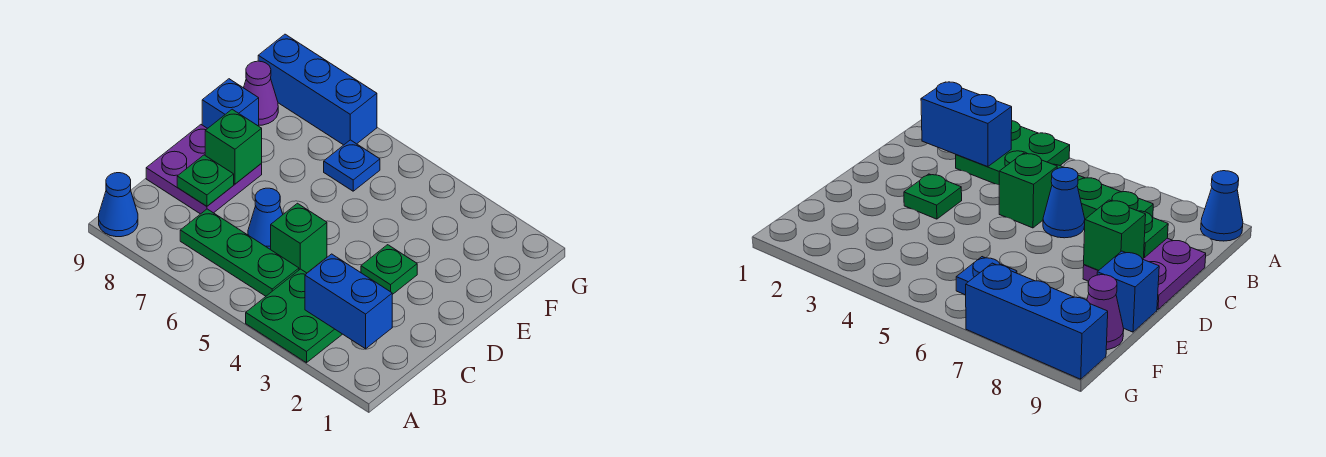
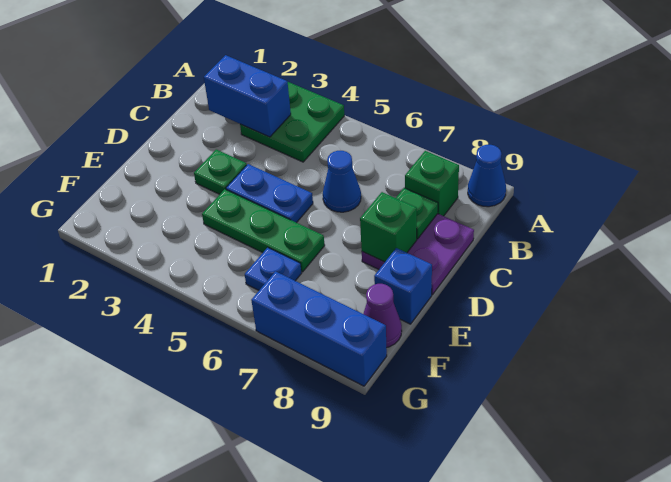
green plate B5:B7 level 1 -> green plate E4:E6 level 1
green brick C5 level 1 -> green brick B8 level 1
none -> blue plate D4:D5 level 1

